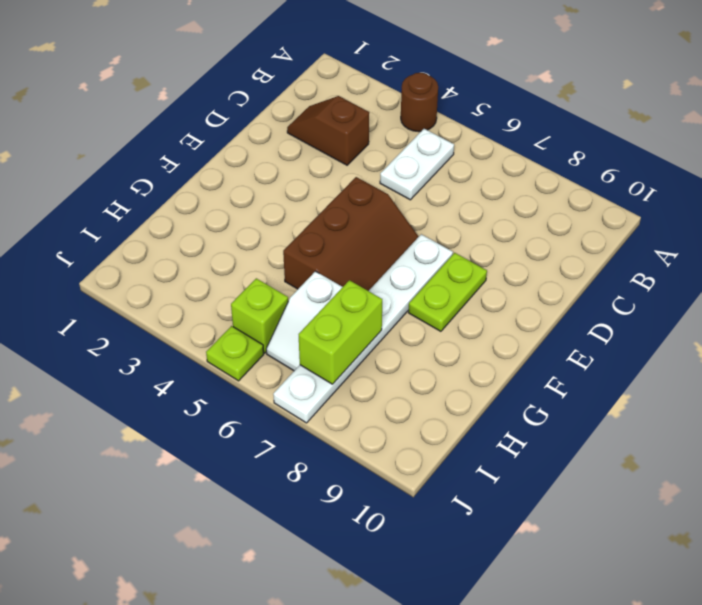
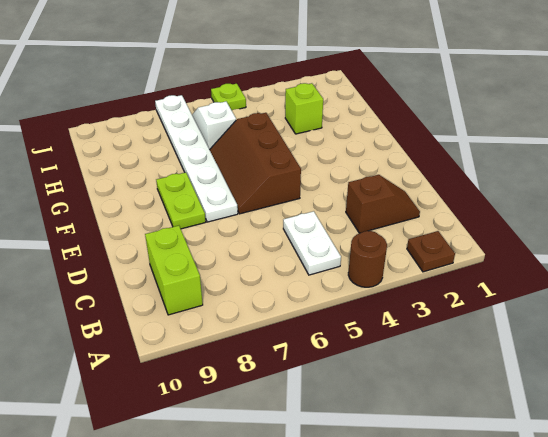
none -> brown plate A2 level 1
lime brick H7:I7 level 2 -> lime brick B9:C9 level 1
lime brick I5 level 1 -> lime brick H3 level 1

